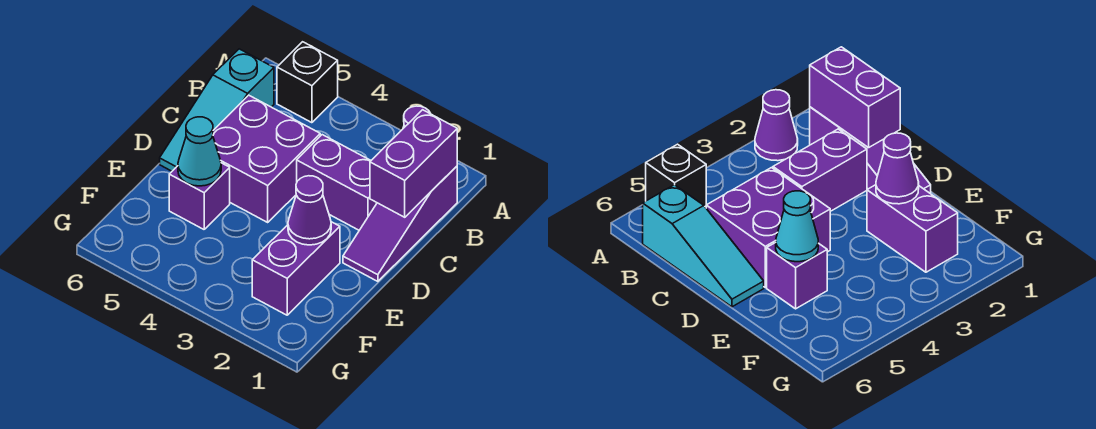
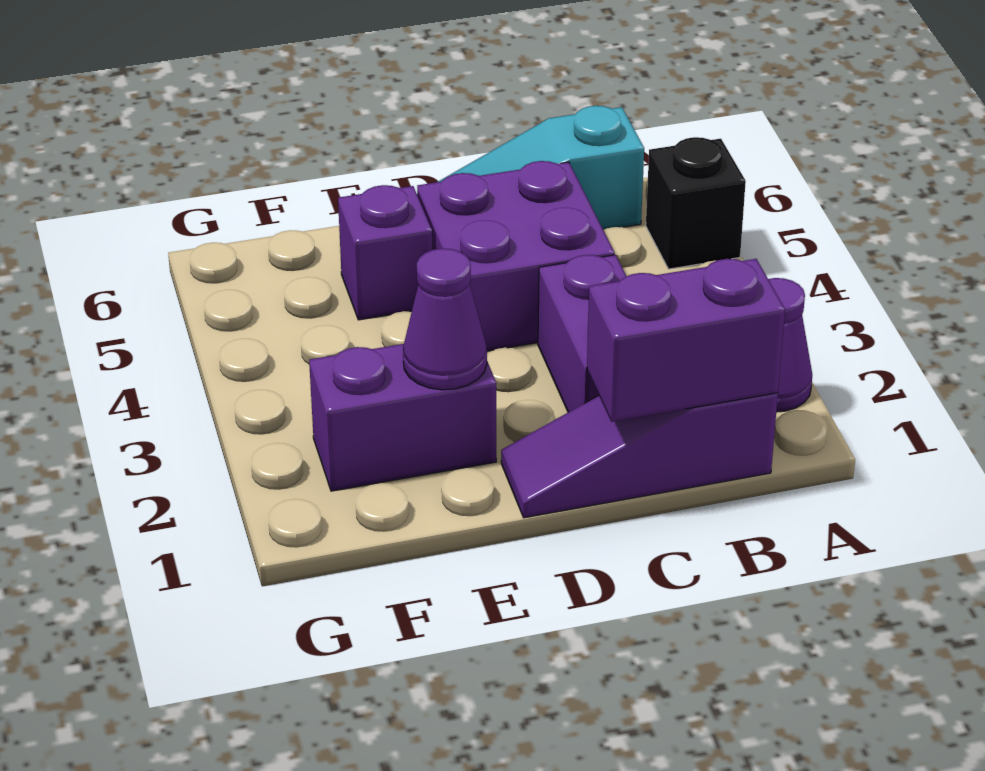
cyan cone E5 level 2 -> none

